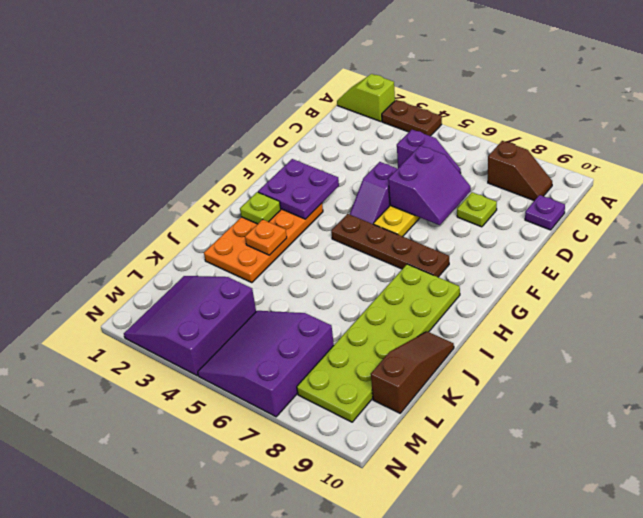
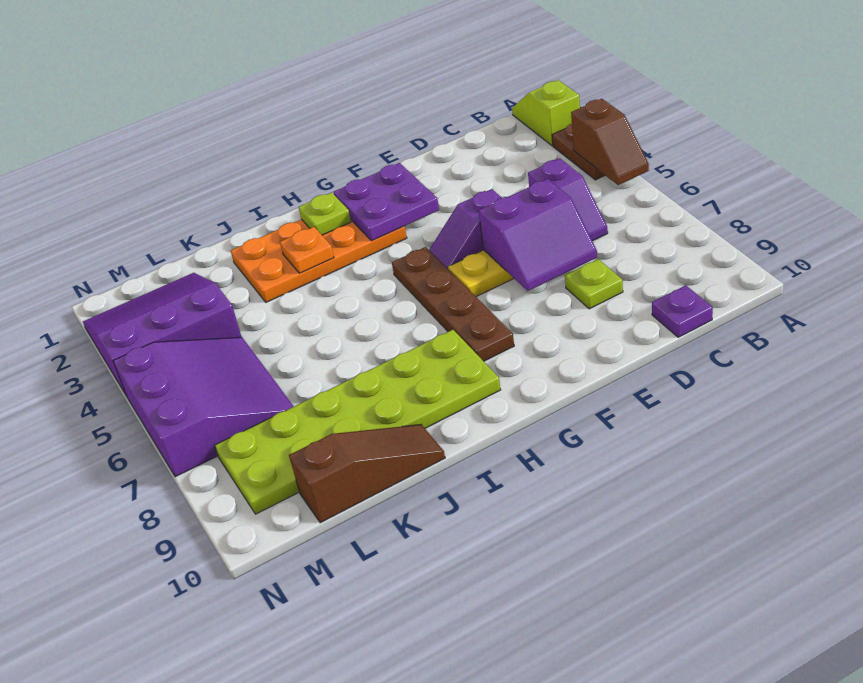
brown slope B8:B9 level 1 top 8 -> brown slope A4:A5 level 2 top 4
purple slope L5:N7 level 1 top 7 -> purple slope L5:N7 level 1 top N

